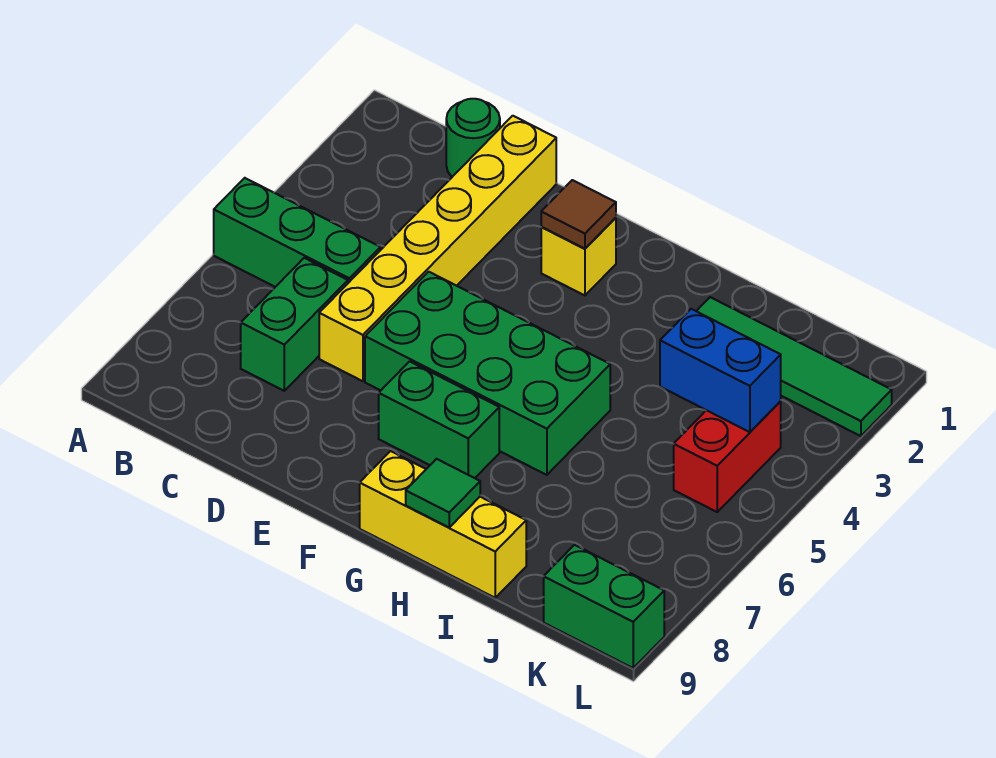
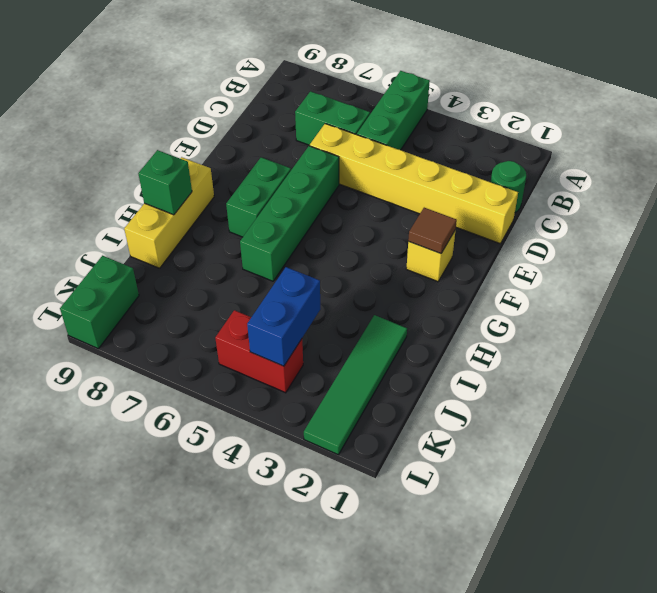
green brick E5:H6 level 1 -> green brick E6:H6 level 1
green tile H9 level 2 -> green brick H9 level 2

